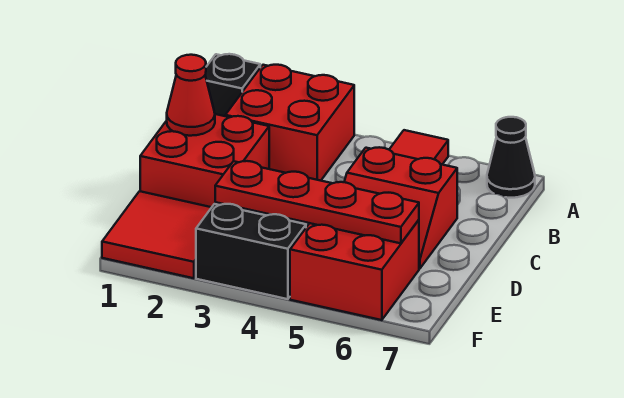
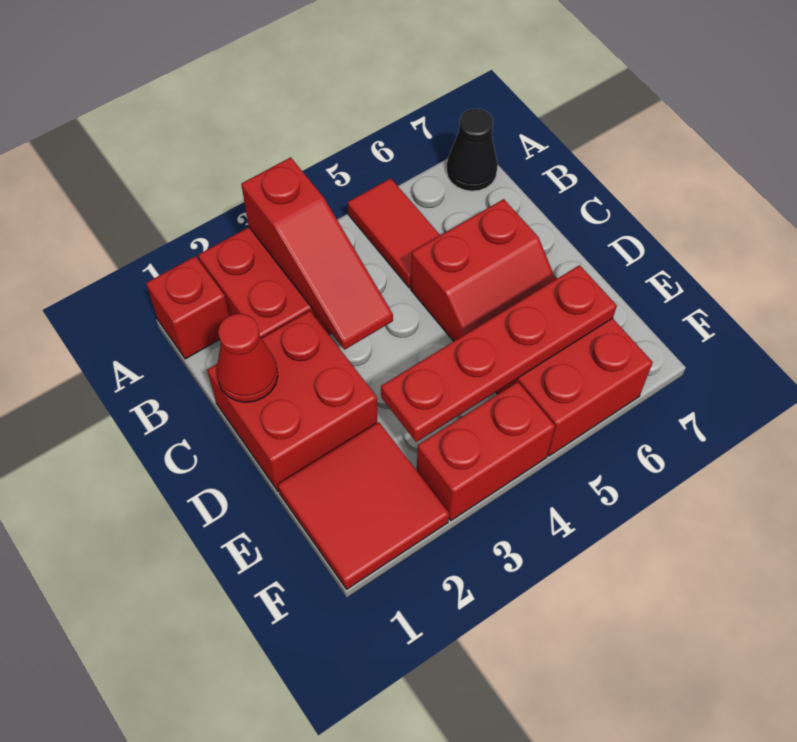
black brick A1 level 1 -> red brick A1 level 1
none -> red slope A3:C3 level 2 top A
black brick F3:F4 level 1 -> red brick F3:F4 level 1

